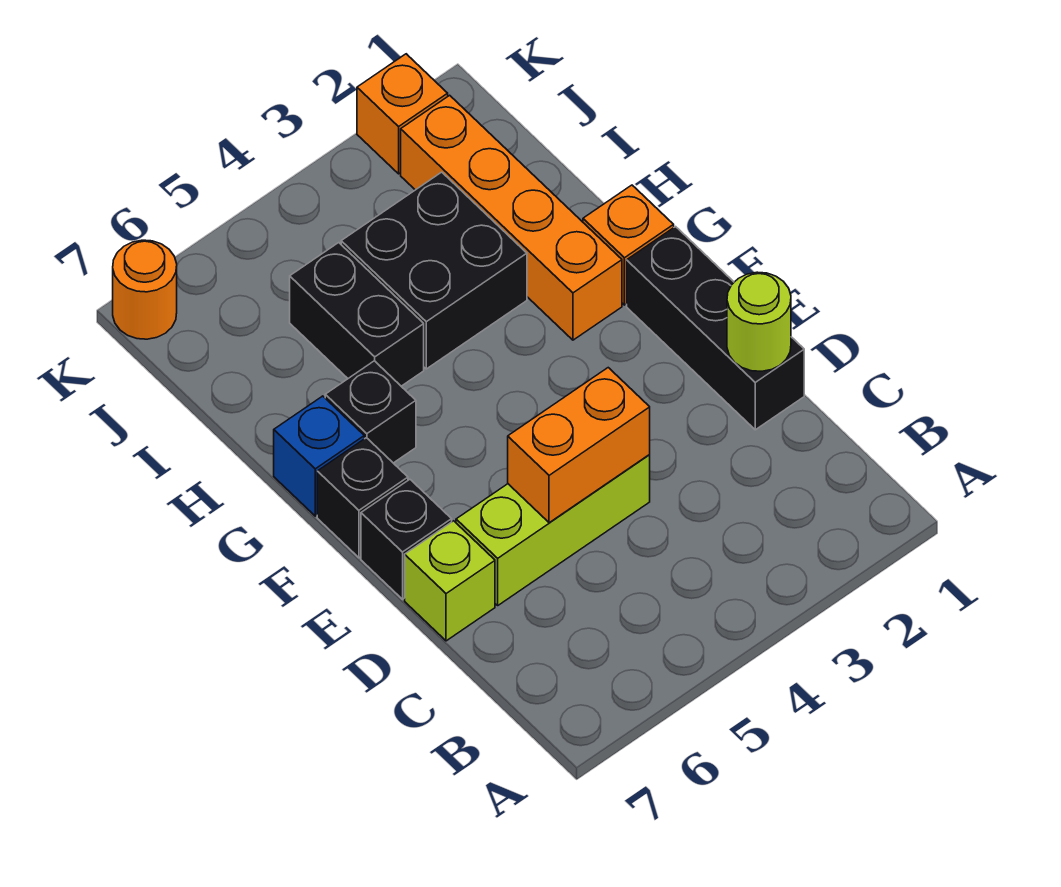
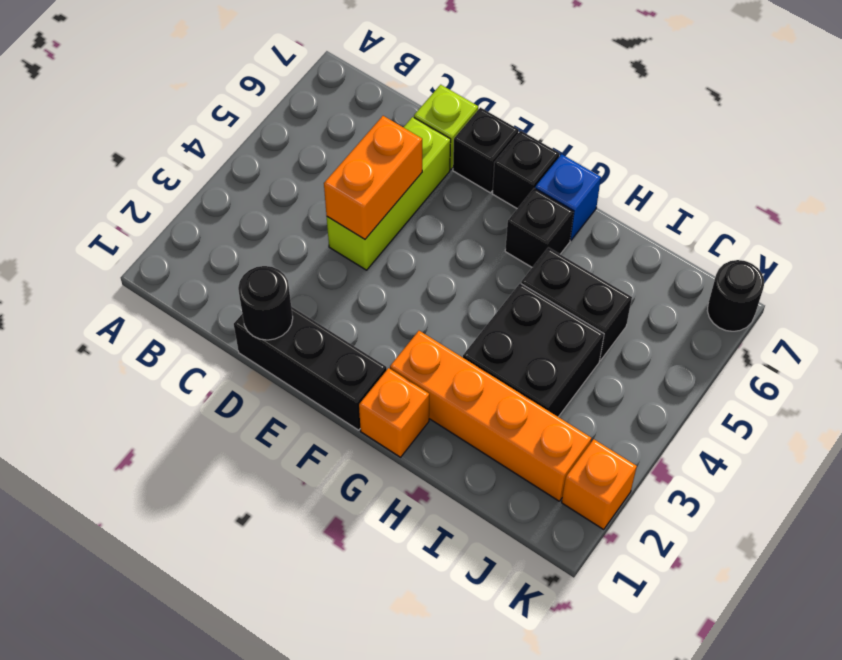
lime round brick D1 level 2 -> black round brick D1 level 2
orange round brick K7 level 1 -> black round brick K7 level 1

